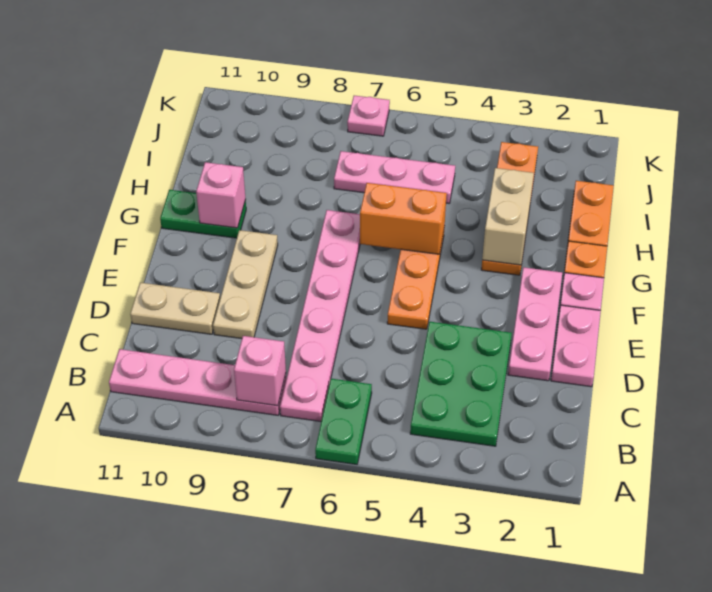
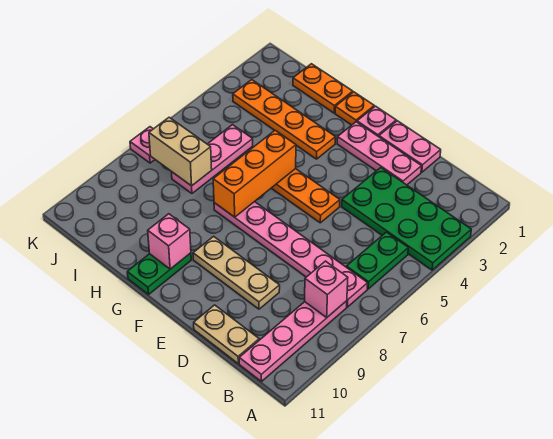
green plate A6:B6 level 1 -> green plate B5:B6 level 1
green plate B3:D4 level 1 -> green plate A3:D4 level 1
tan plate D10:D11 level 1 -> tan plate C11:D11 level 1
tan brick G3:H3 level 2 -> tan brick I7:J7 level 2
orange brick G5:G6 level 2 -> orange brick G5:G7 level 2

